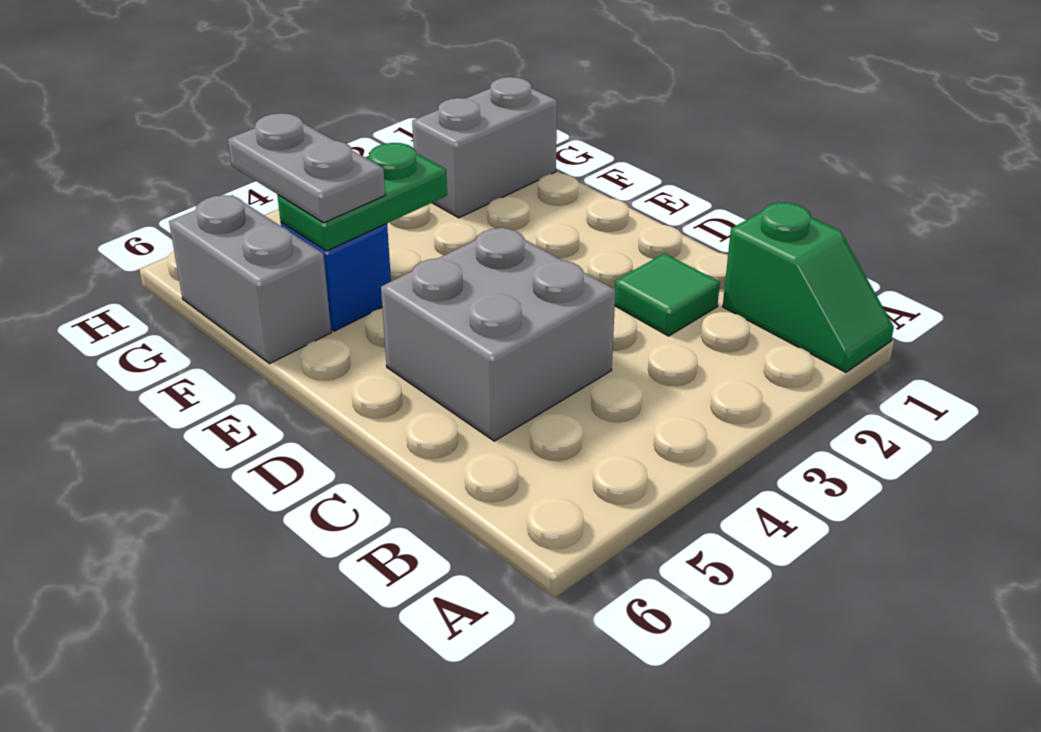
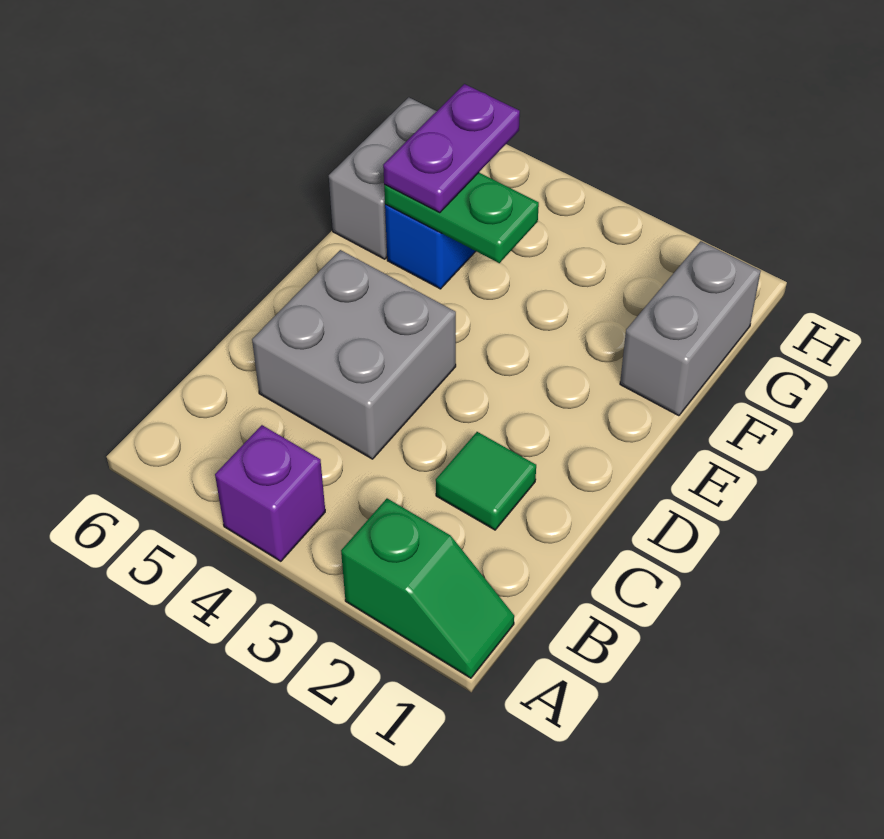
green slope A1:B1 level 1 top B -> green slope A1:A2 level 1 top 2
none -> purple brick A4 level 1
grey plate F5:G5 level 3 -> purple plate F5:G5 level 3
grey brick G1:G2 level 1 -> grey brick F1:G1 level 1

